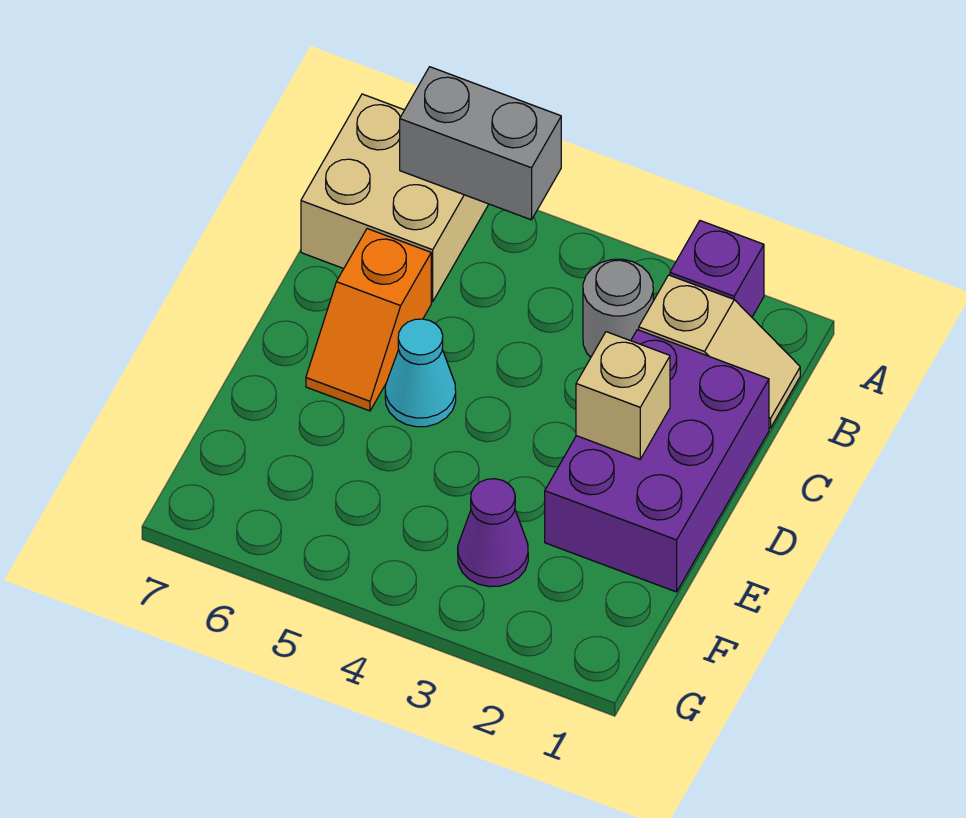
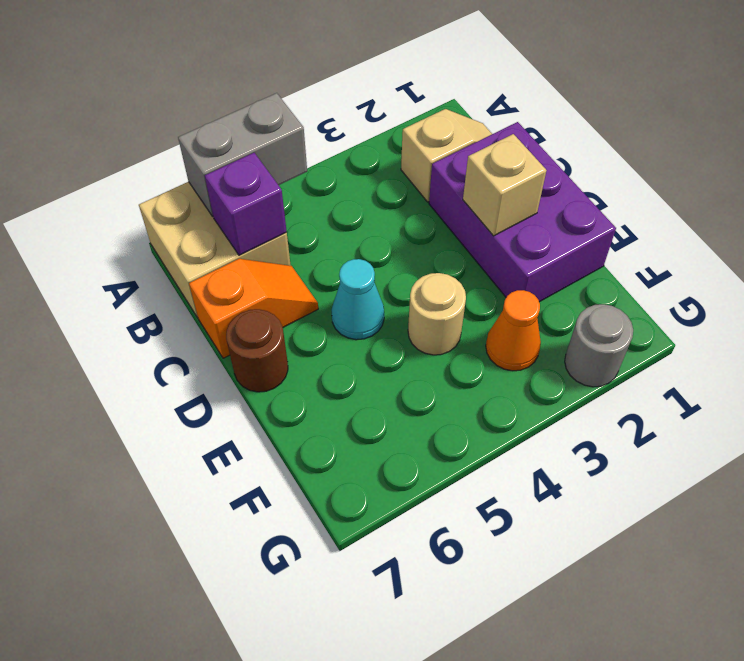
purple brick A2 level 1 -> purple brick B6 level 2
grey round brick B3 level 1 -> grey round brick G2 level 1
orange slope C6:D6 level 1 top C -> orange slope C6:C7 level 1 top 7
none -> brown round brick D7 level 1
none -> tan round brick E4 level 1
purple cone F3 level 1 -> orange cone F3 level 1

